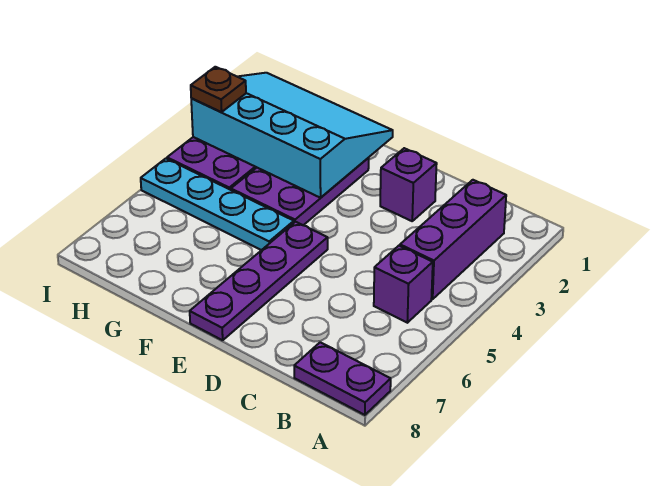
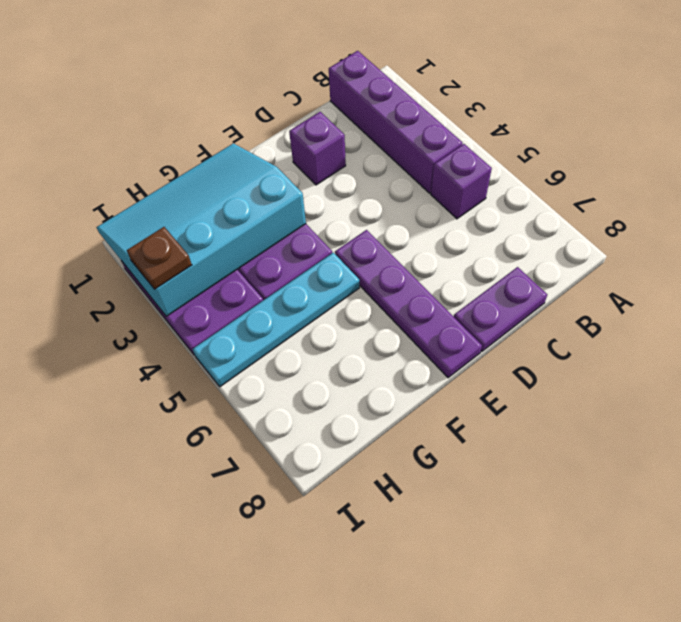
purple plate A8:B8 level 1 -> purple plate C8:D8 level 1
purple brick B2:B4 level 1 -> purple brick B1:B4 level 1

